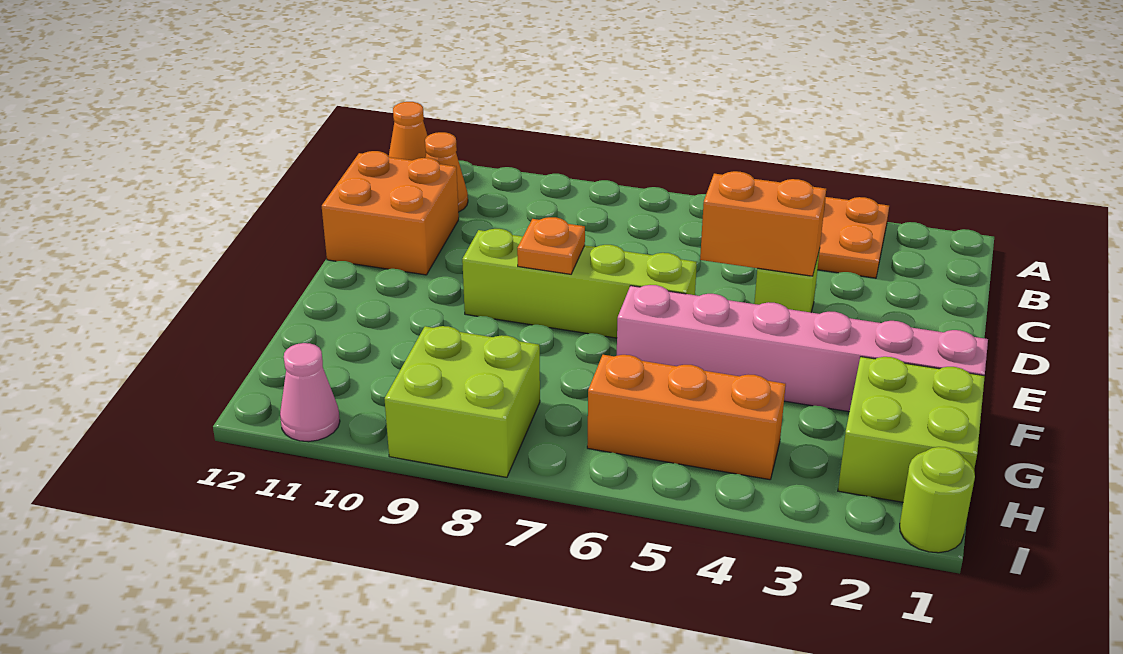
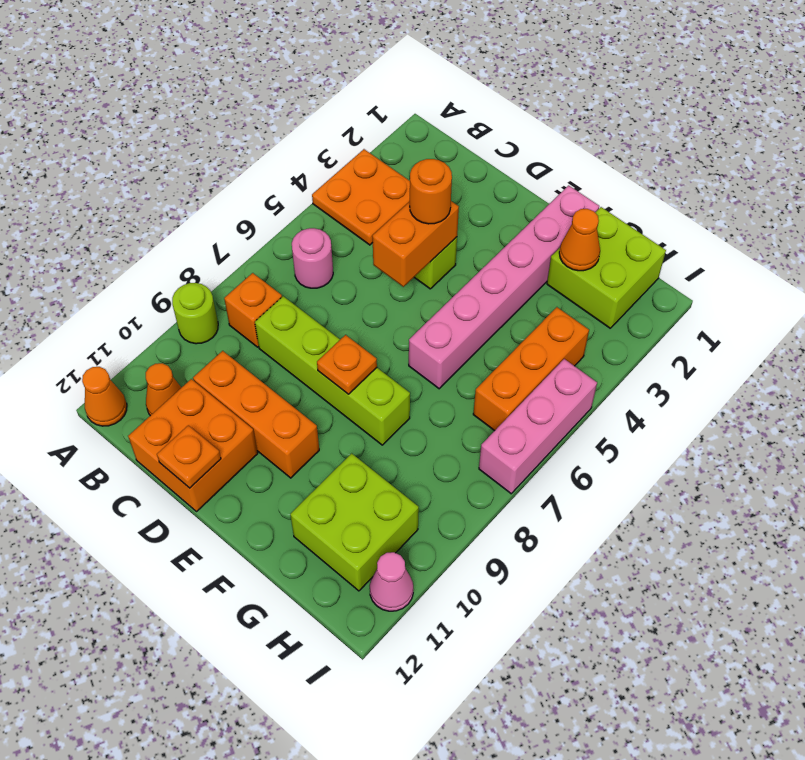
none -> pink round brick B6 level 1
none -> orange brick B8 level 1
none -> orange brick C10:E10 level 1
none -> orange round brick D4 level 3
none -> orange plate D12 level 2
lime brick E6:E9 level 1 -> lime brick C8:F8 level 1
none -> orange cone G2 level 2
lime brick H8:I9 level 1 -> lime brick G10:H11 level 1
lime round brick I1 level 1 -> lime round brick A9 level 1
none -> pink brick I5:I7 level 1

